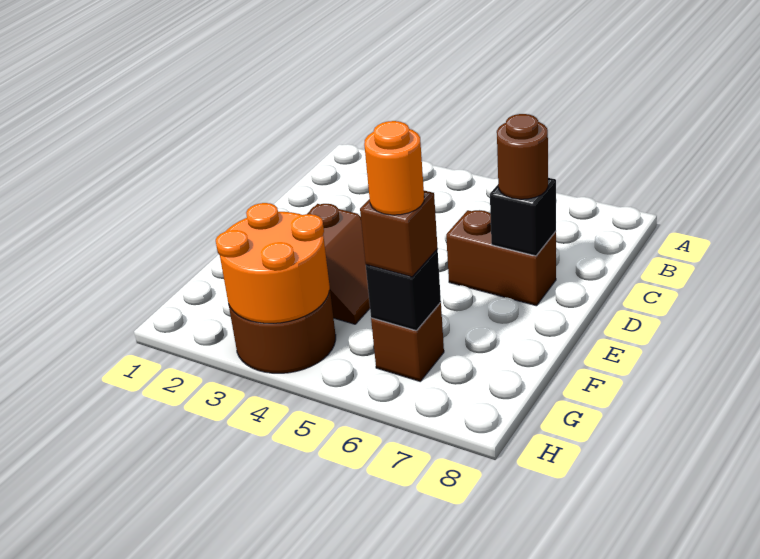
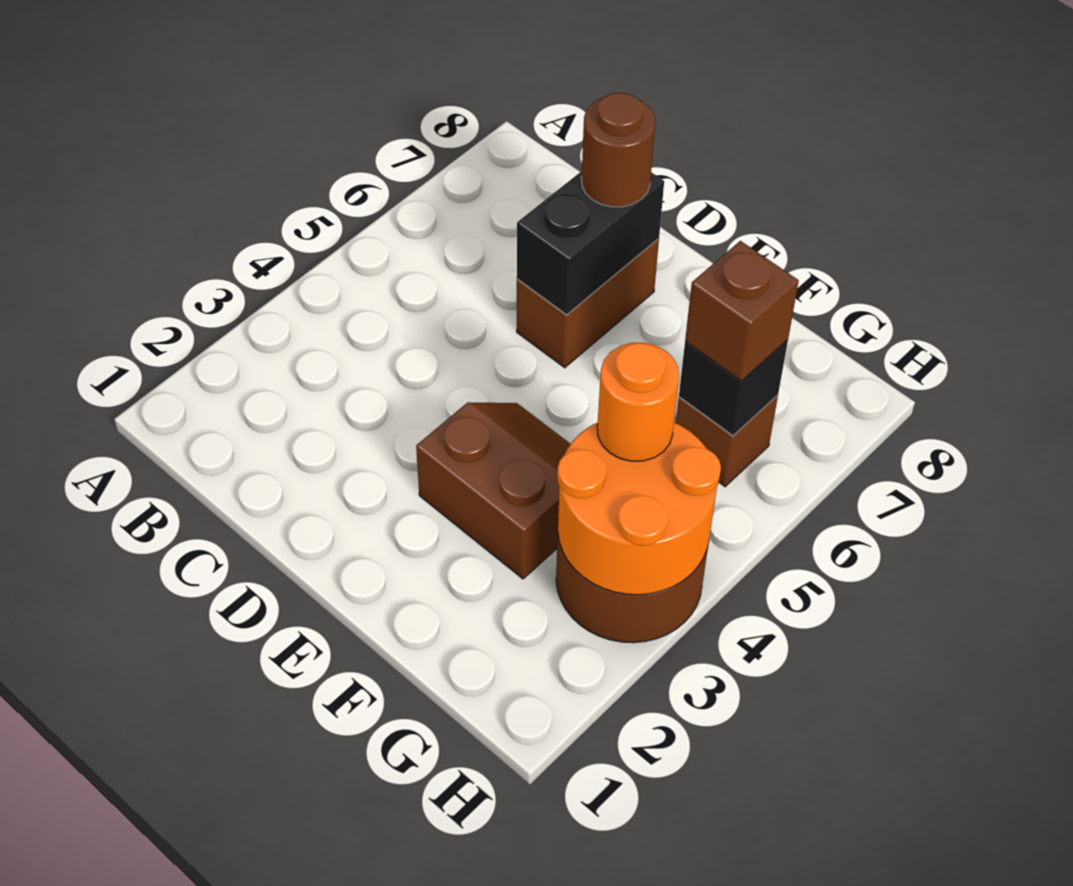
black brick D7 level 2 -> black brick D6:D7 level 2
orange round brick G6 level 4 -> orange round brick G4 level 3

